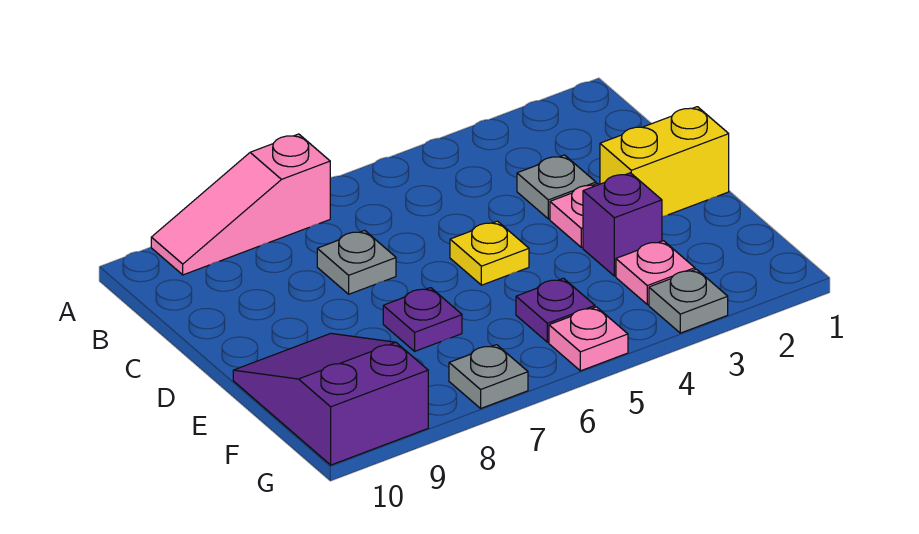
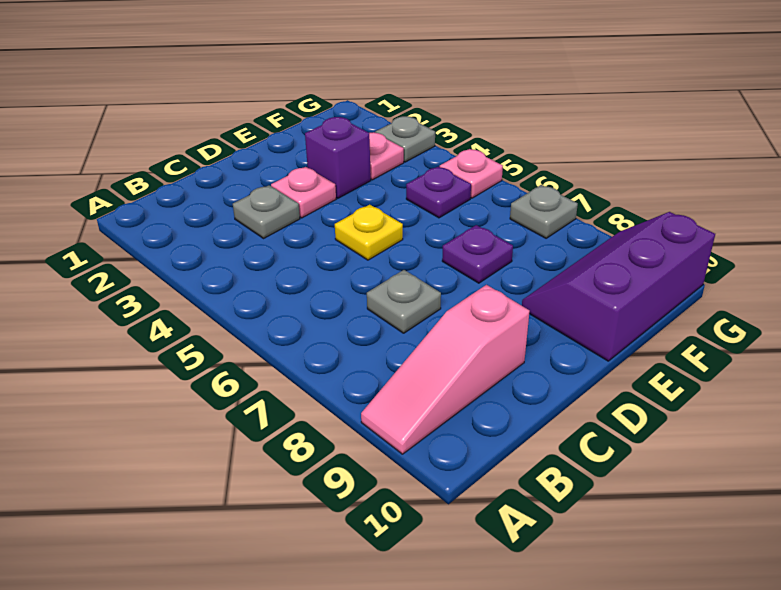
pink slope A7:A9 level 1 top 7 -> pink slope A9:C9 level 1 top C
yellow brick D1:D2 level 1 -> none
purple slope E9:G10 level 1 top G -> purple slope E9:G10 level 1 top 10

